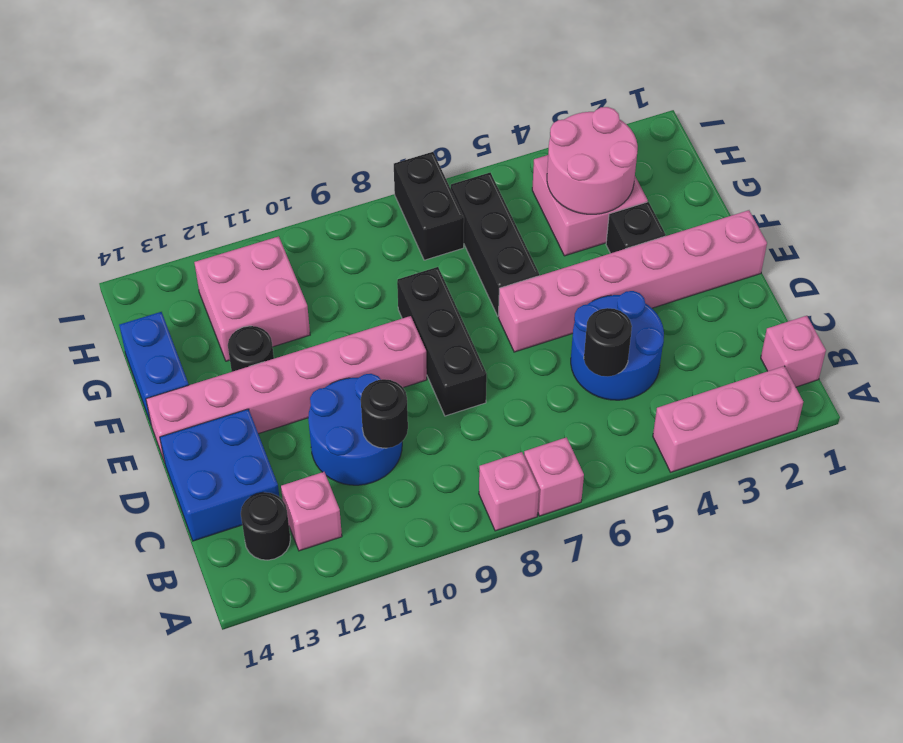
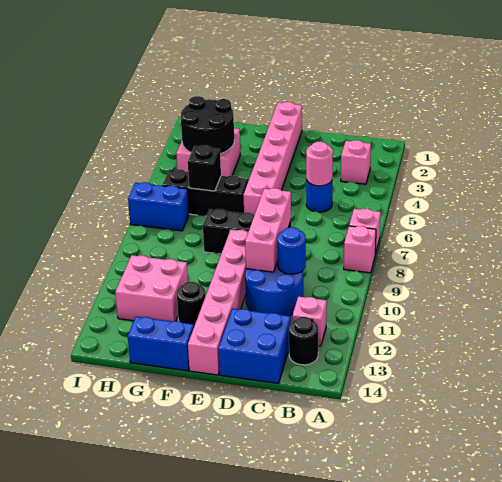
pink brick A2:A4 level 1 -> pink brick D8:D10 level 2
pink brick B1 level 1 -> pink brick B3 level 1
blue round brick C4:D5 level 1 -> blue round brick C5 level 1
black round brick C5 level 2 -> pink round brick C5 level 2
black round brick C10 level 2 -> blue round brick C10 level 2
black brick F3 level 1 -> black brick G6 level 2
pink round brick G3:H4 level 2 -> black round brick G3:H4 level 2
black brick H7:I7 level 1 -> blue brick H7:I7 level 1

